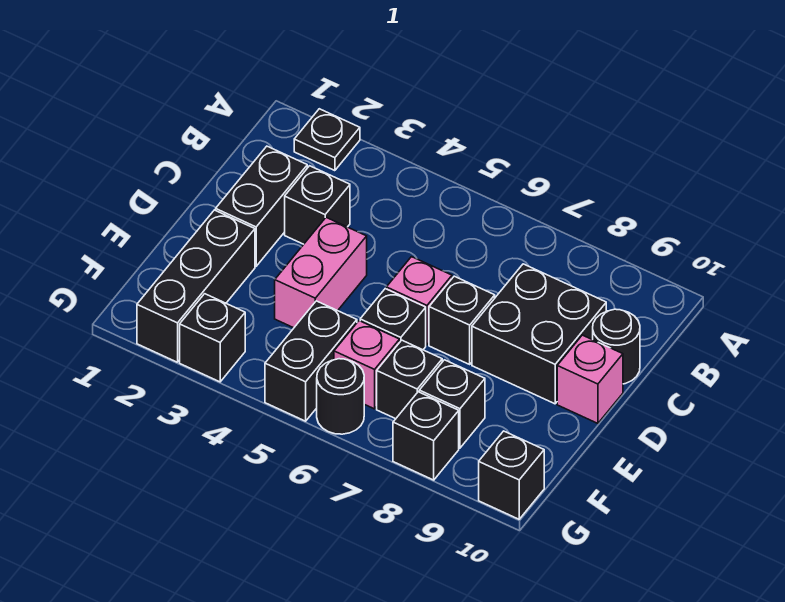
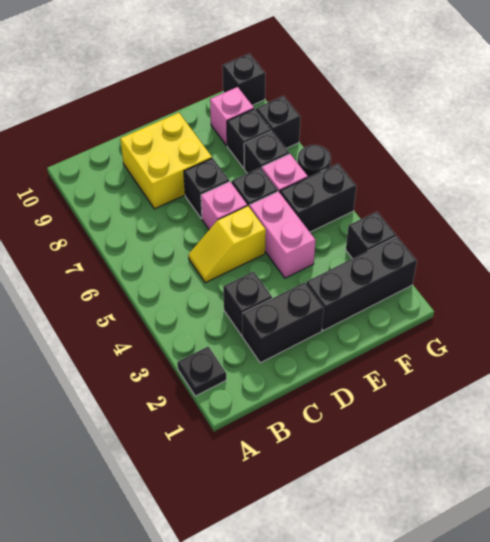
none -> yellow slope C5:D5 level 1 top D
black brick C8:D9 level 1 -> yellow brick C8:D9 level 1
black round brick C10 level 1 -> none
pink brick D4:E4 level 1 -> pink brick E4:E5 level 1
pink brick D10 level 1 -> pink brick F9 level 1

